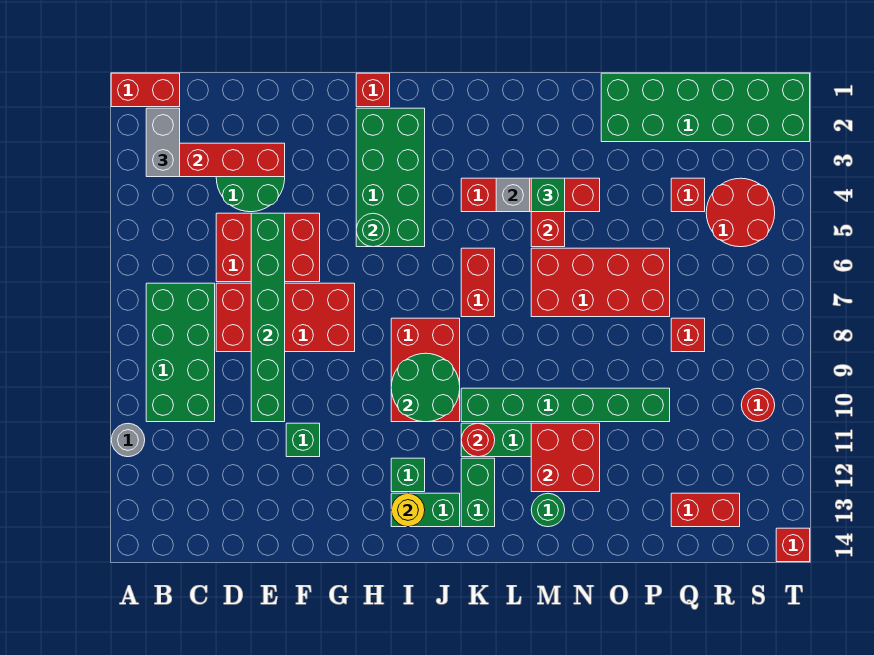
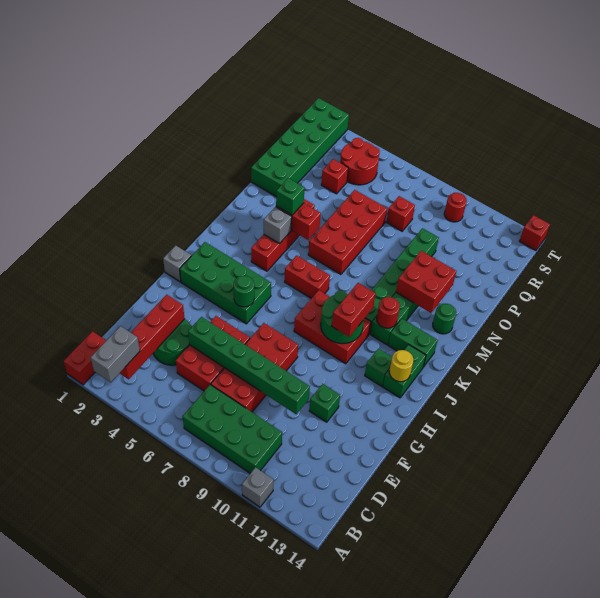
grey round brick A11 level 1 -> grey brick A11 level 1
grey brick B2:B3 level 3 -> grey brick A3:B3 level 3
red brick H1 level 1 -> grey brick H1 level 1
red brick Q13:R13 level 1 -> red brick I10:J10 level 3

